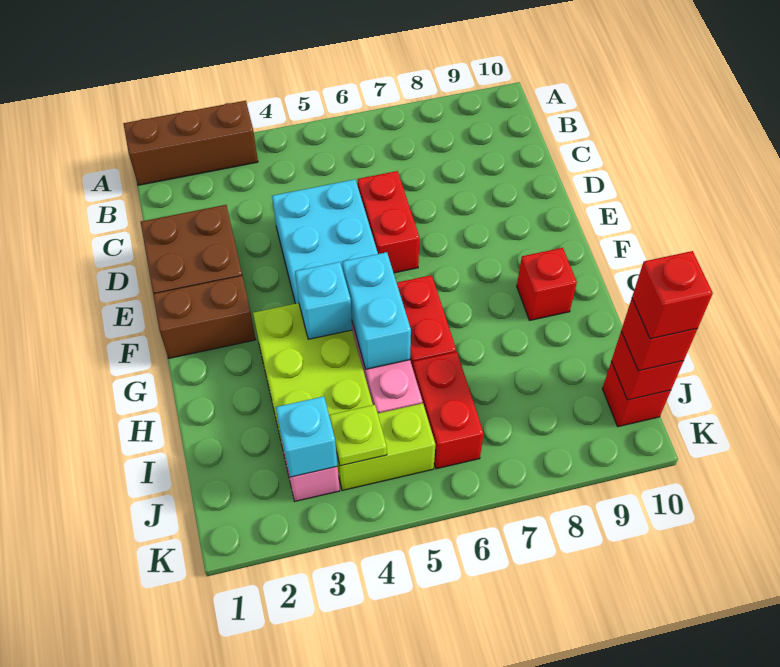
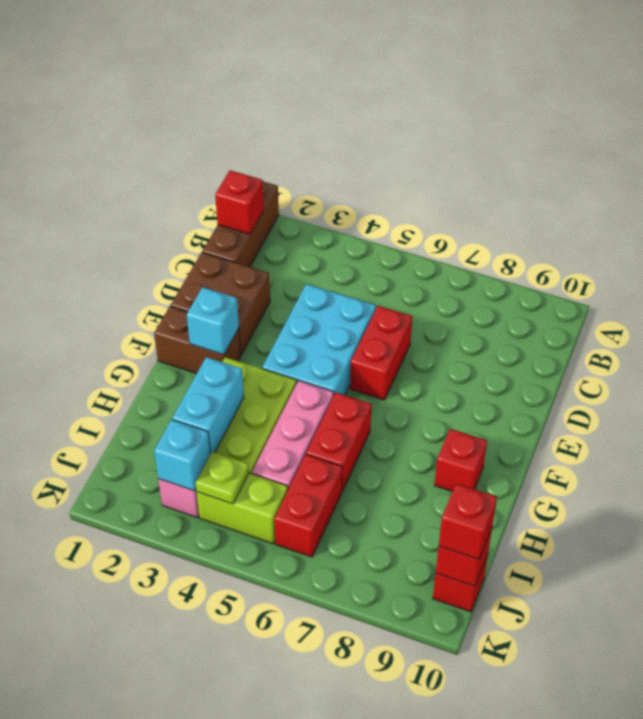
brown brick A1:A3 level 1 -> brown brick A1:C1 level 1
cyan brick G4 level 2 -> cyan brick F2 level 2
cyan brick G5:H5 level 2 -> cyan brick H3:I3 level 2
red brick J10 level 4 -> red brick B1 level 2

